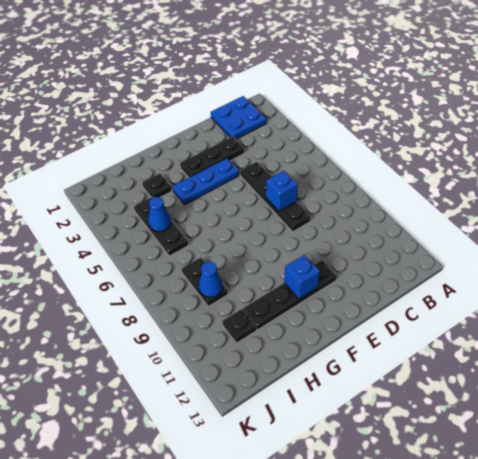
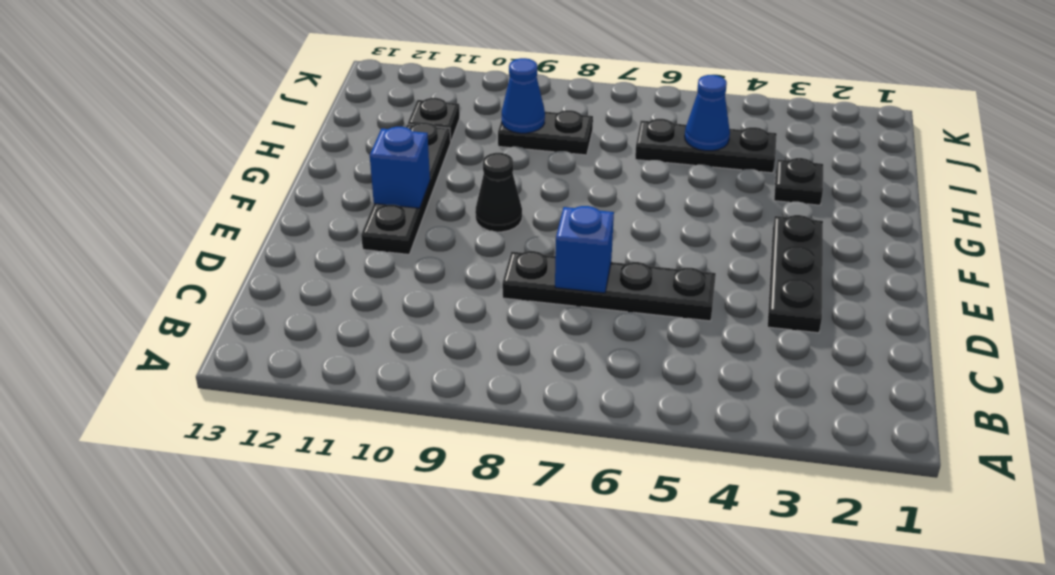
blue plate B1:C2 level 1 -> none
blue plate E4:G4 level 1 -> none
none -> black cone F9 level 1

